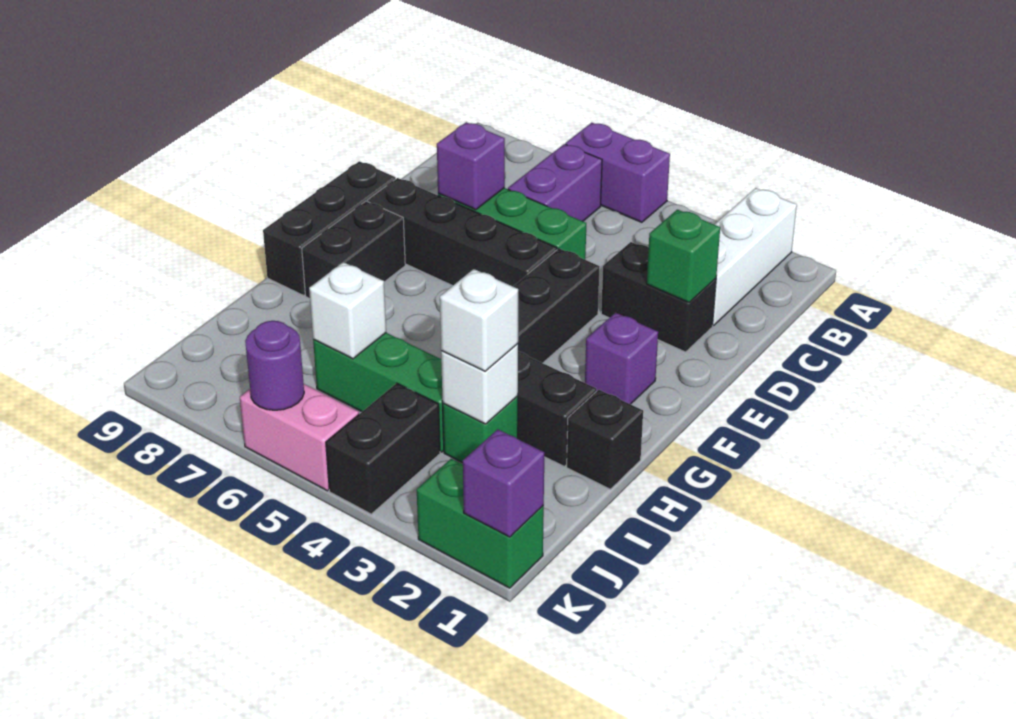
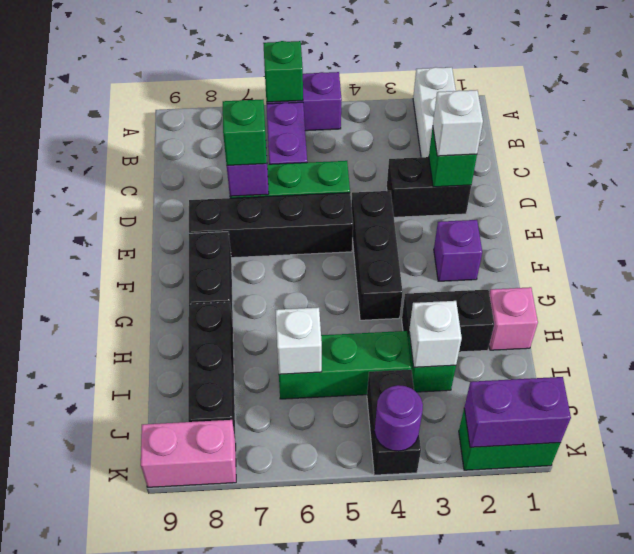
none -> green brick A6 level 2
none -> green brick D7 level 3
black brick E9:G9 level 1 -> black brick H8:J8 level 1
black brick H1 level 1 -> pink brick H1 level 1
white brick I3 level 3 -> white brick D2 level 3
purple brick K1 level 2 -> purple brick K1:K2 level 2
pink brick K5:K6 level 1 -> pink brick K8:K9 level 1
purple round brick K6 level 2 -> purple round brick K4 level 2

